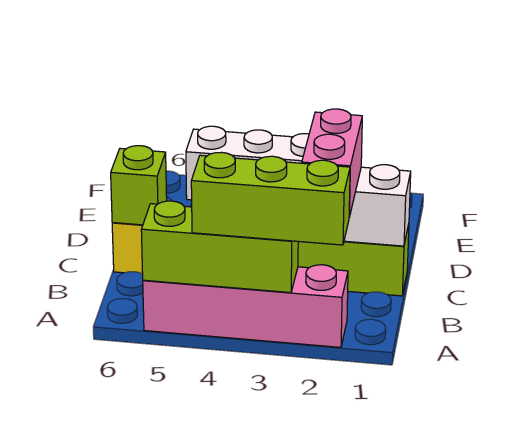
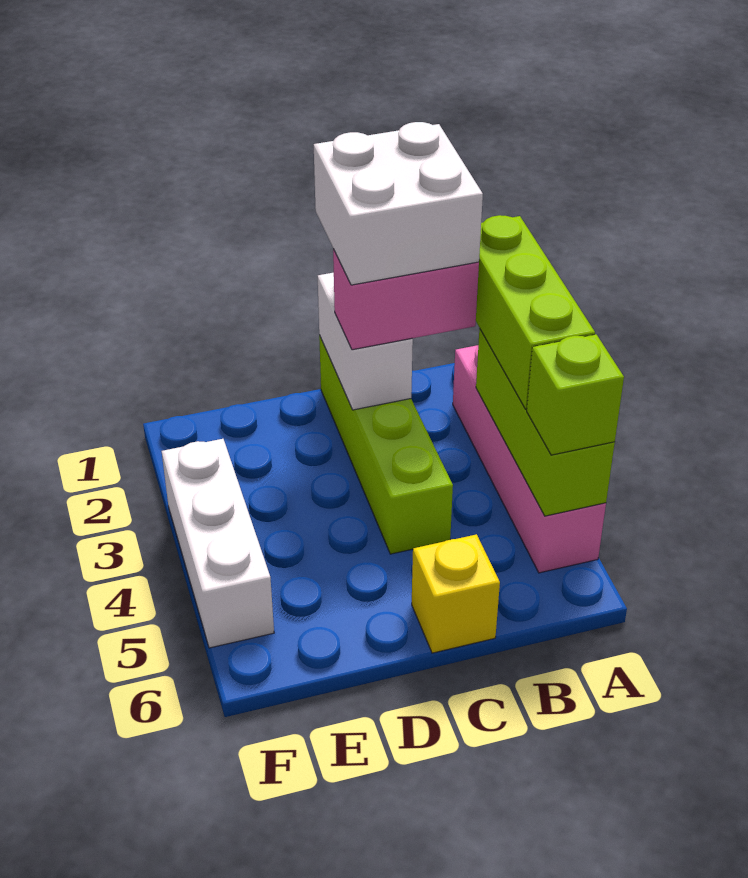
none -> white brick B1:C2 level 4
lime brick C6 level 2 -> lime brick A5 level 3

